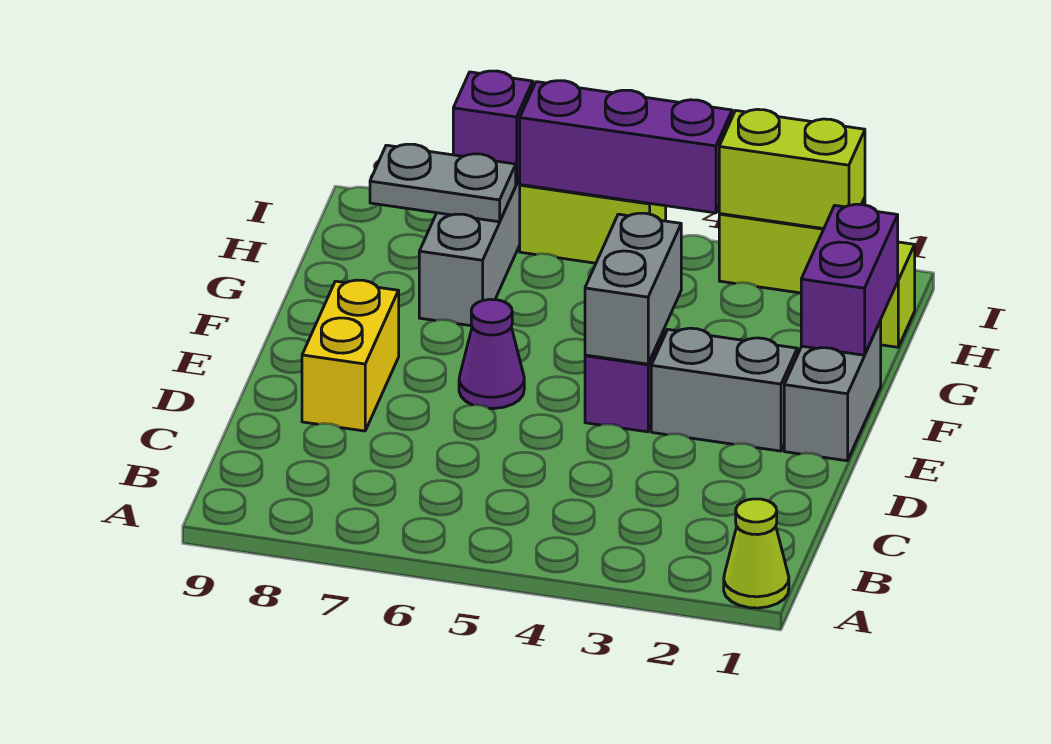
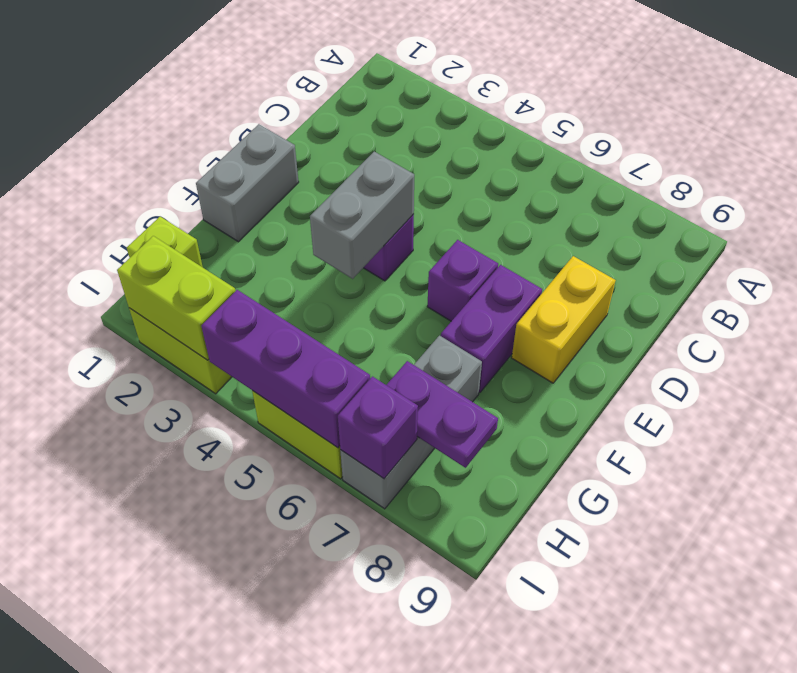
lime cone A1 level 1 -> none
grey brick E2:E3 level 1 -> none
purple cone E6 level 1 -> purple brick E6 level 1
purple brick F1:G1 level 2 -> purple brick E7:F7 level 1
grey plate H7:H8 level 2 -> purple plate H7:H8 level 2

